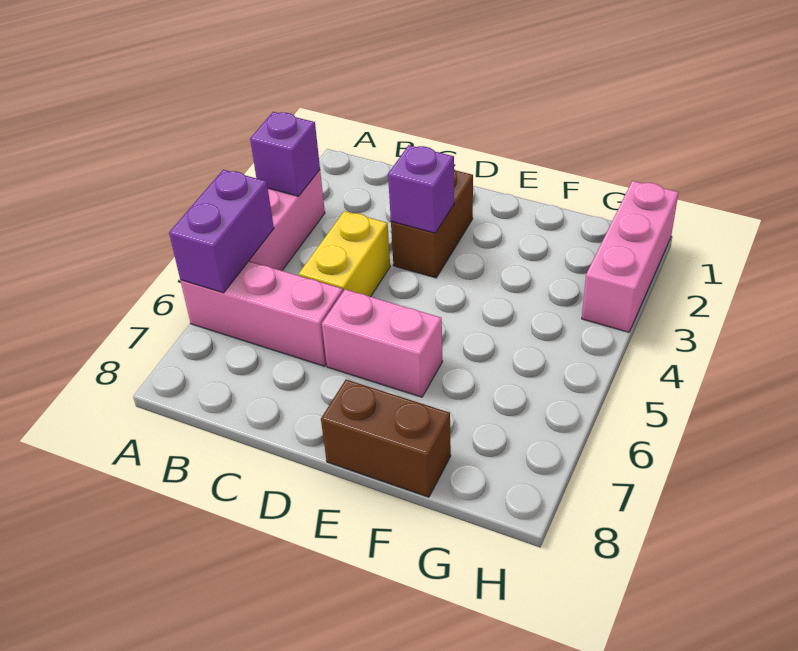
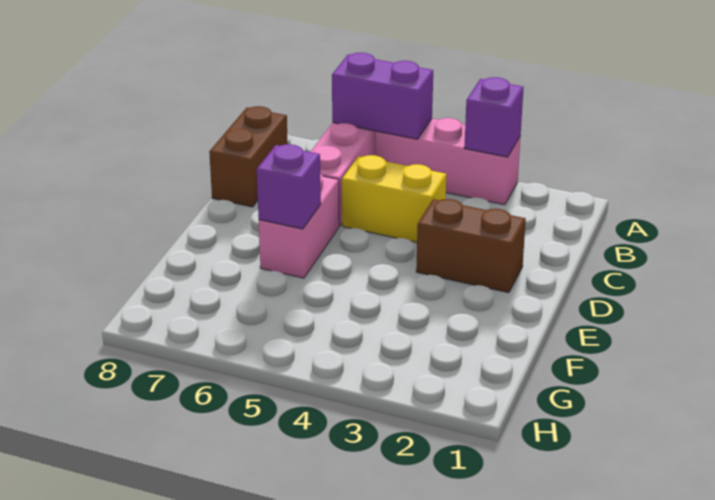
purple brick D3 level 2 -> purple brick E6 level 2
brown brick E8:F8 level 1 -> brown brick B8:C8 level 1
pink brick H1:H3 level 1 -> none

